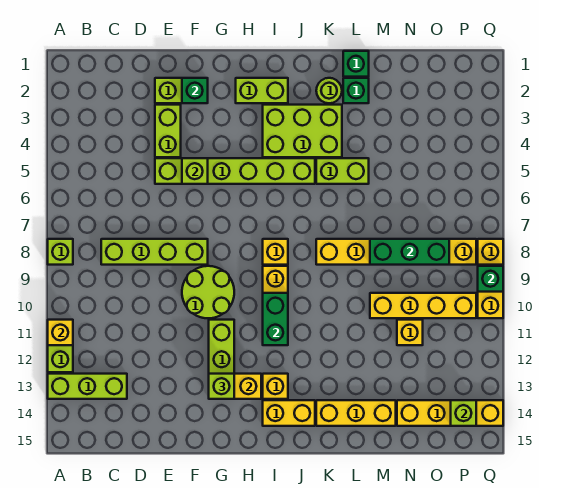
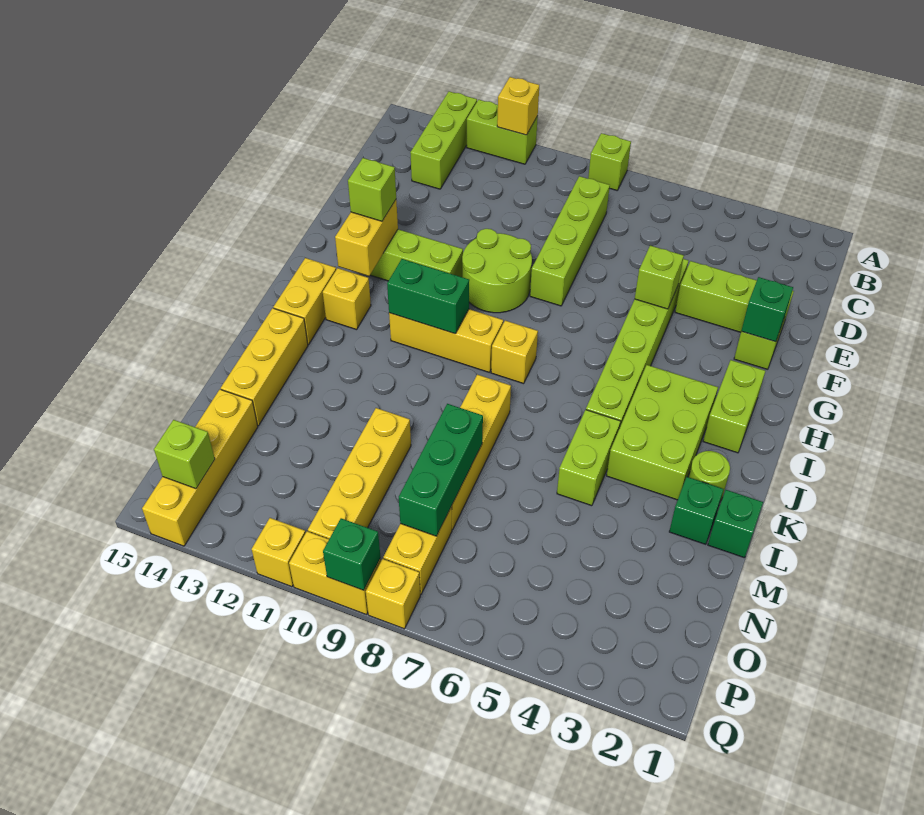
yellow brick N11 level 1 -> yellow brick Q11 level 1

